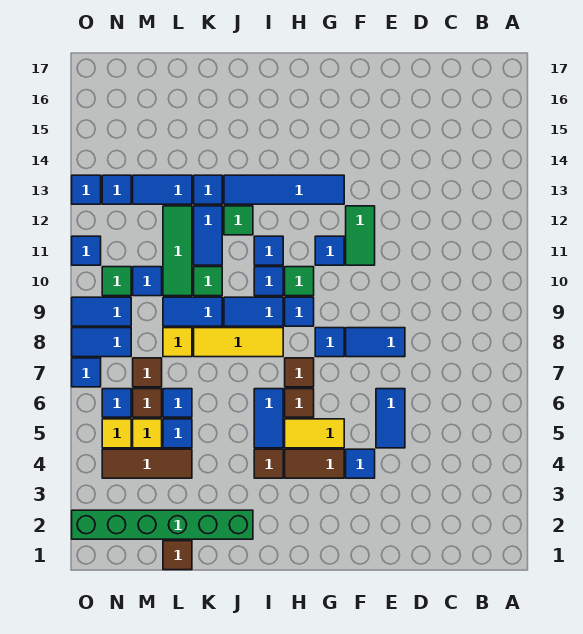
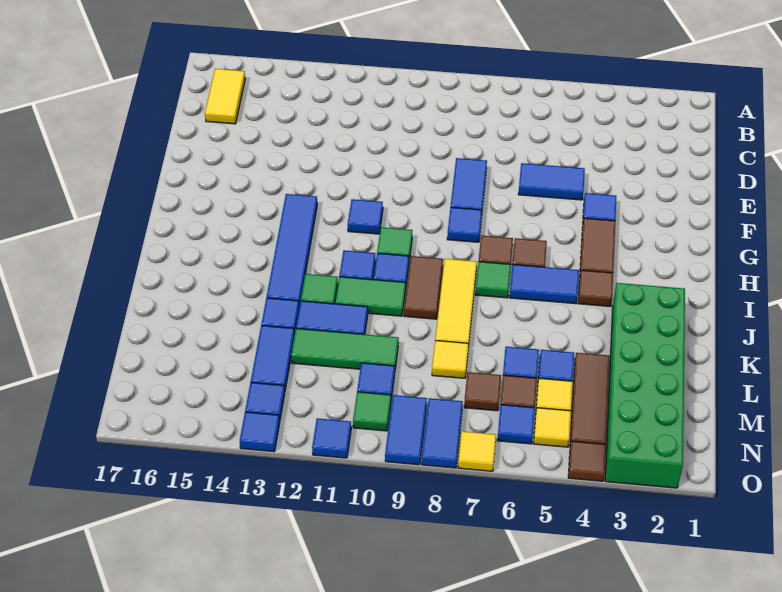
green tile F11:F12 level 1 -> green tile J10:J11 level 1
yellow tile G5:H5 level 1 -> yellow tile B16:C16 level 1
blue tile H9 level 1 -> none
blue tile I9:J9 level 1 -> brown tile I9:J9 level 1
green brick J2:O2 level 1 -> green brick J2:O3 level 1
blue tile K9:L9 level 1 -> none
green tile K10 level 1 -> green tile I7 level 1
brown tile L1 level 1 -> brown tile O4 level 1
blue tile O7 level 1 -> yellow tile O7 level 1

